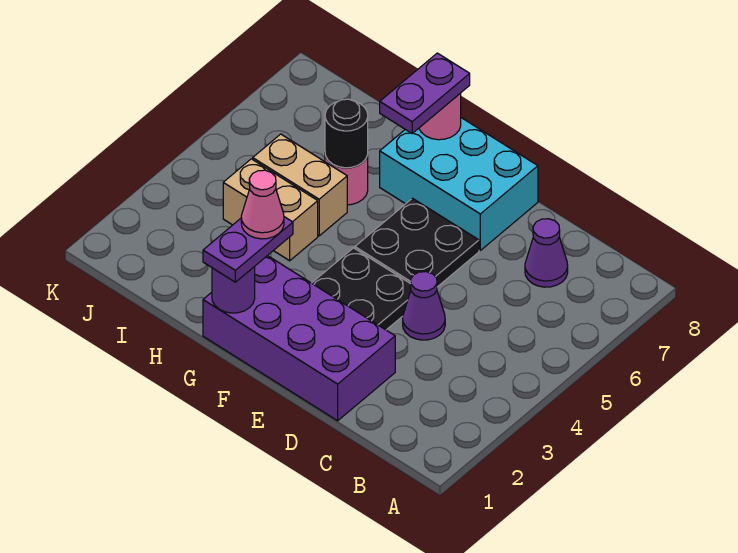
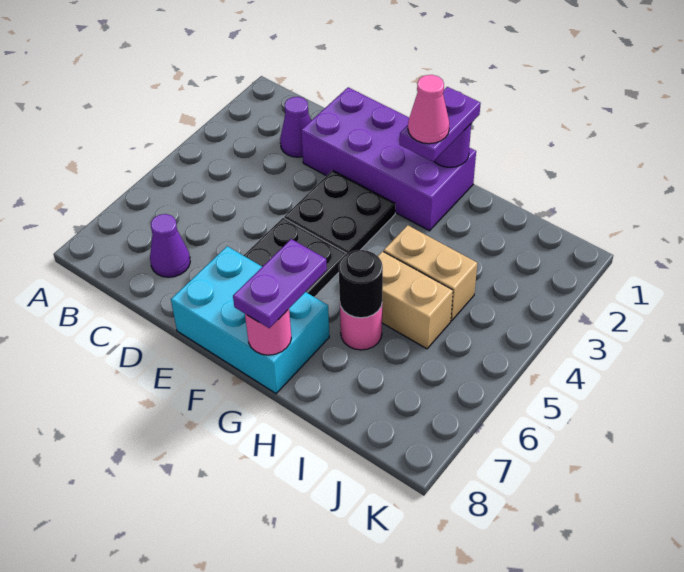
purple cone D4 level 1 -> purple cone C2 level 1

